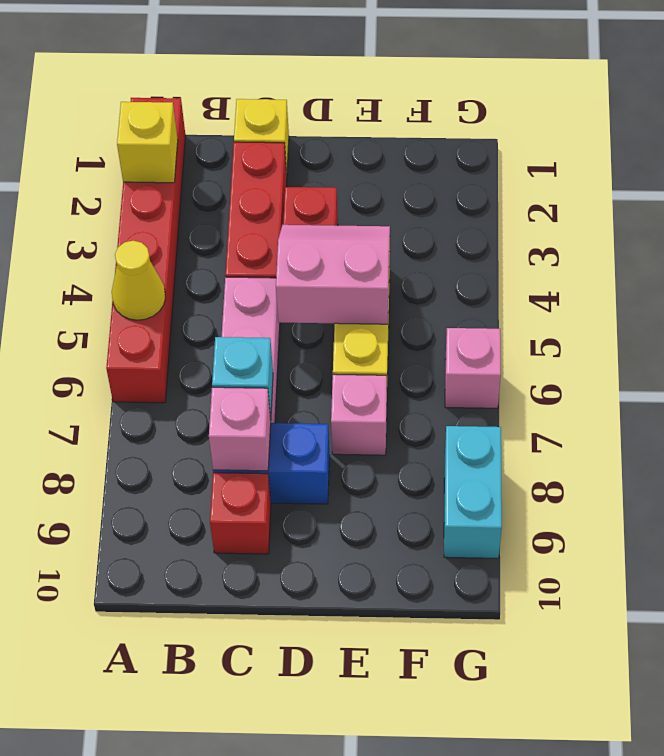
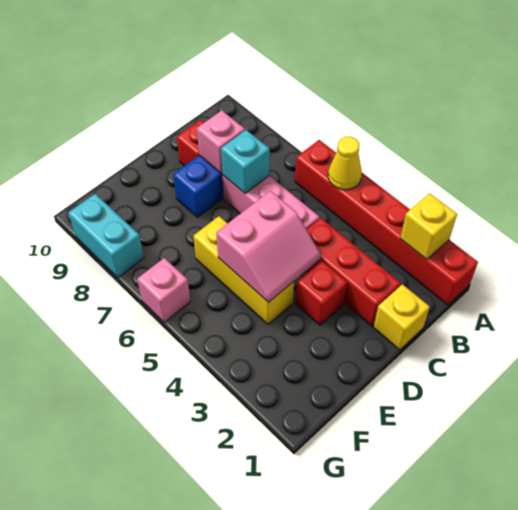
pink brick E7 level 1 -> none

